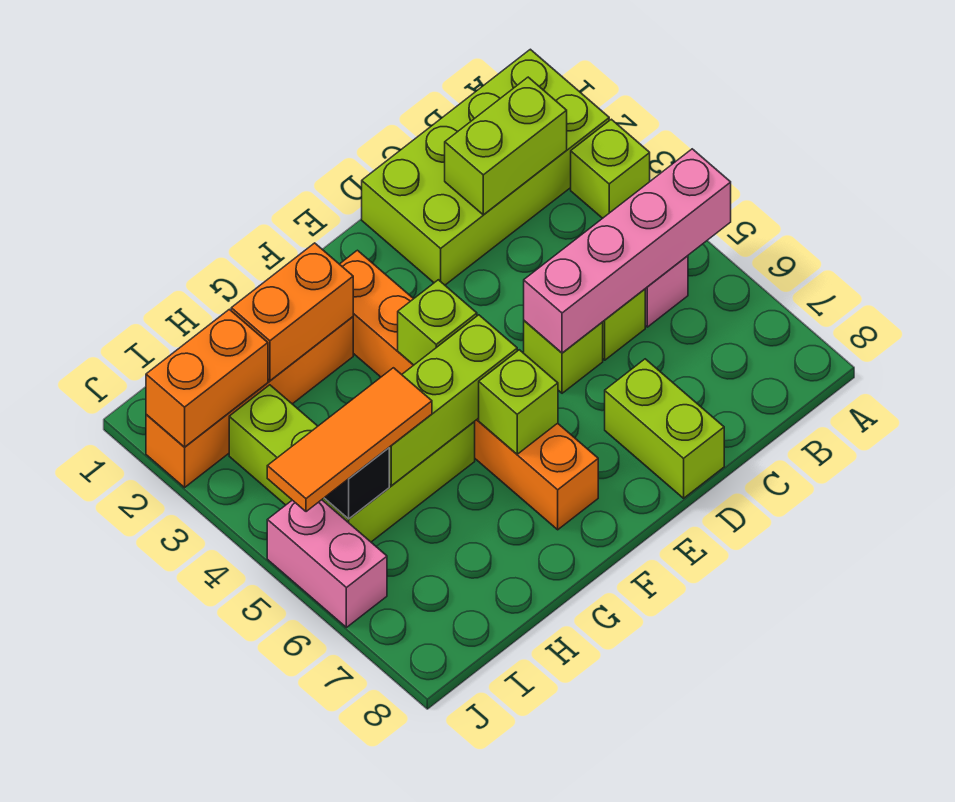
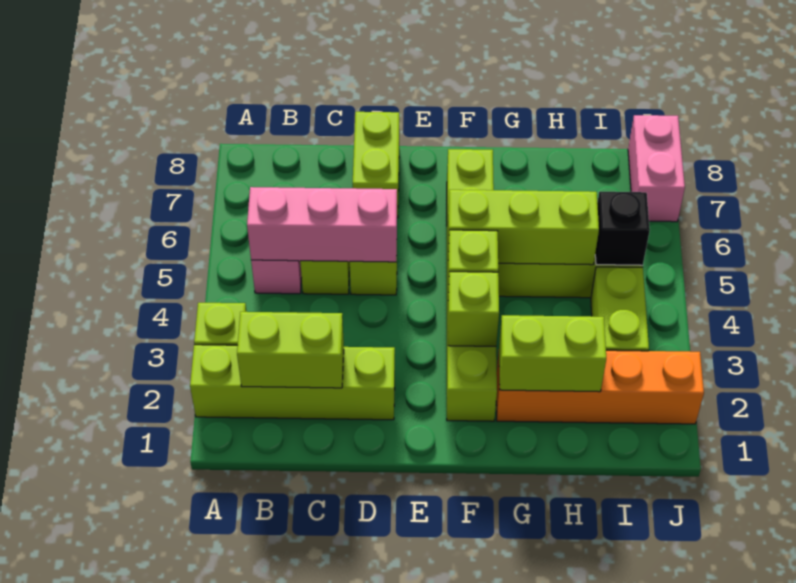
lime brick A1:D2 level 1 -> lime brick A2:D2 level 1
pink brick A5:D5 level 2 -> pink brick B5:D5 level 2
orange brick F2:F7 level 1 -> lime brick F2:F7 level 1
lime brick F6 level 2 -> lime brick F3 level 2
orange brick G2:H2 level 2 -> lime brick G2:H2 level 2
orange tile H5:J5 level 3 -> none
orange brick I2:J2 level 2 -> none
pink brick J5:J6 level 1 -> pink brick J7:J8 level 1

